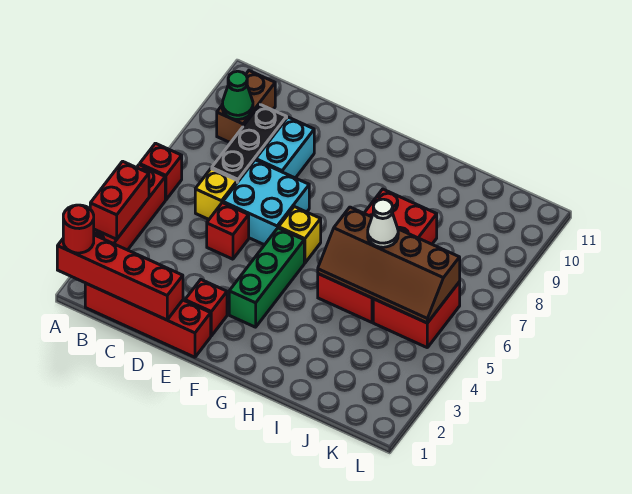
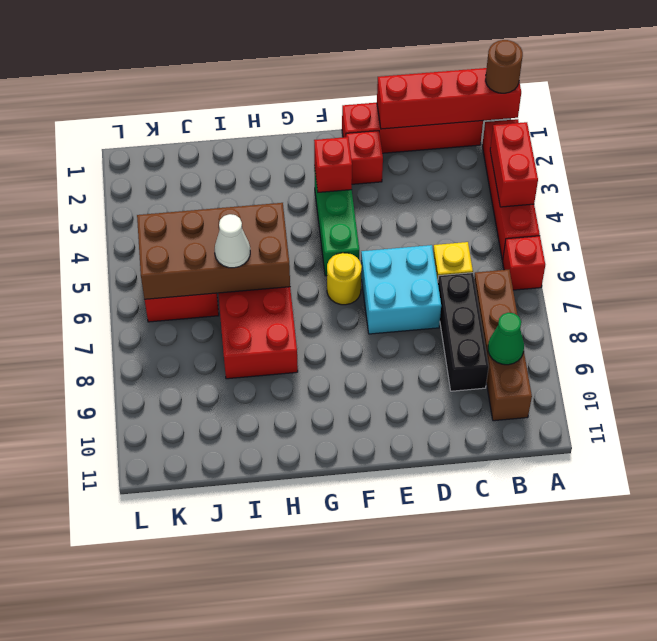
red round brick A1 level 3 -> brown round brick A1 level 3
brown brick B9:B10 level 1 -> brown brick B7:B10 level 1
red brick D5 level 1 -> red brick F3 level 2
cyan brick D8:D9 level 1 -> none
yellow brick F6 level 1 -> yellow round brick F6 level 1
brown slope H5:K6 level 2 top 6 -> brown brick H5:K6 level 2

